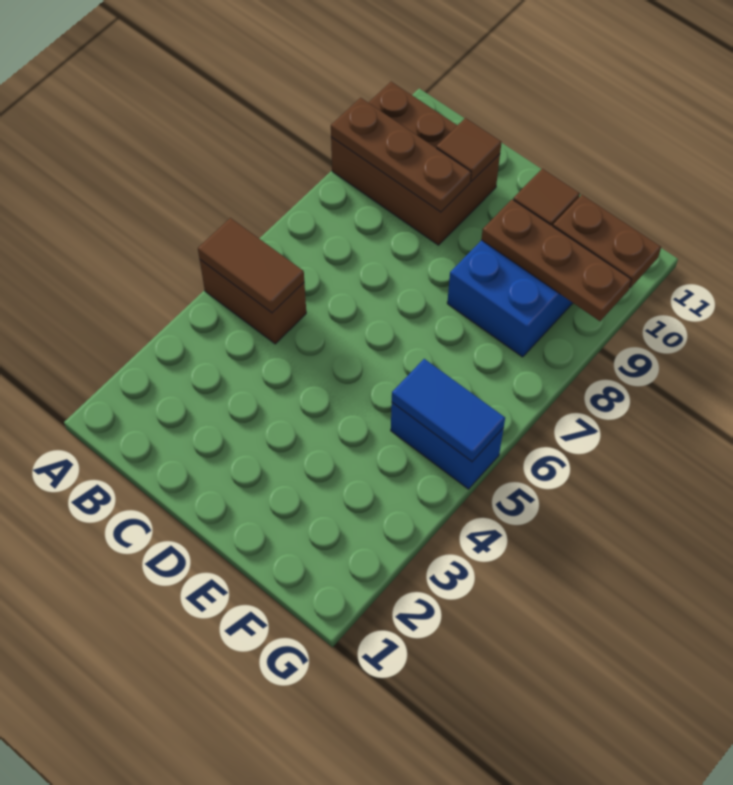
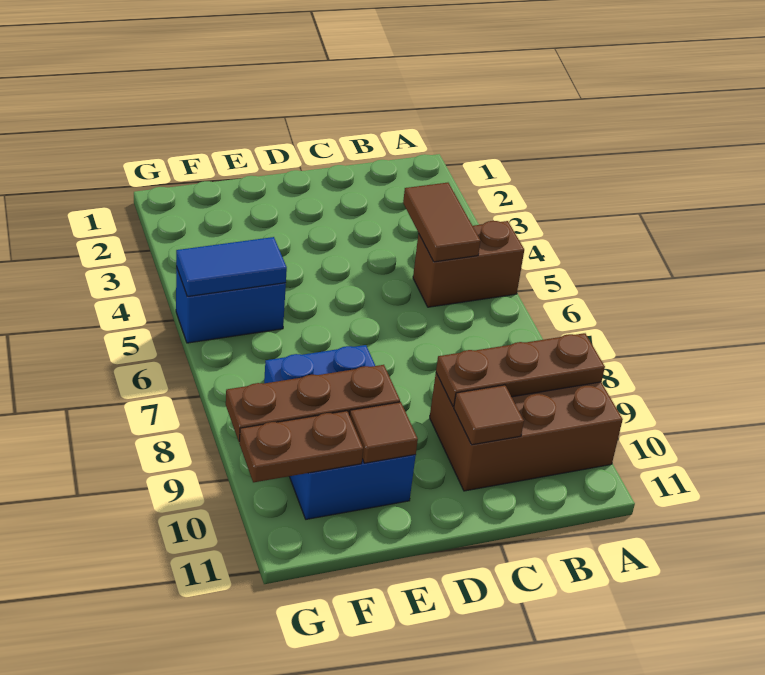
brown tile A5:B5 level 2 -> brown tile B4:B5 level 2

